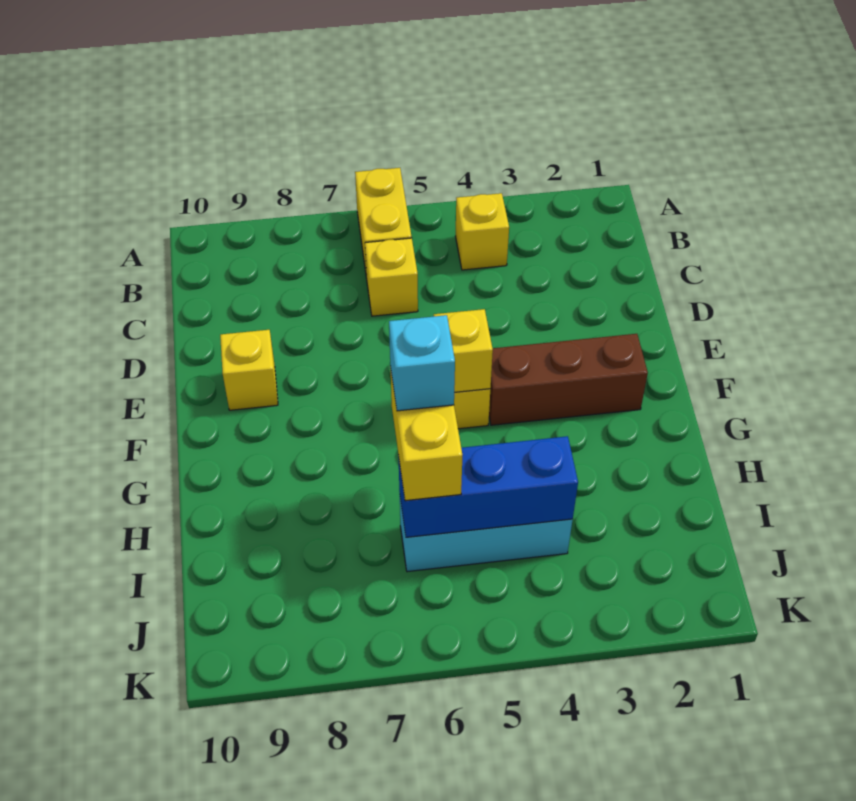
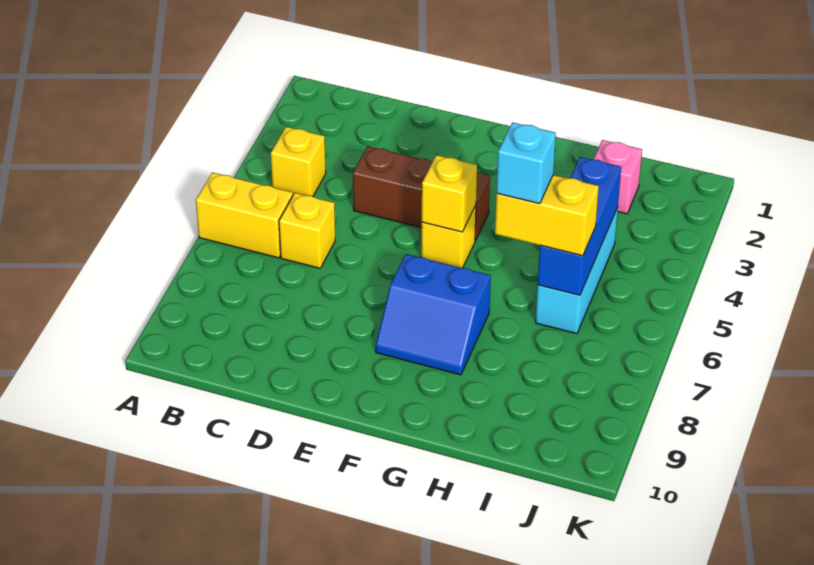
yellow brick E9 level 1 -> none
brown brick F2:F4 level 1 -> brown brick D4:F4 level 1
none -> blue slope F7:G8 level 1 top 7
none -> pink brick I2 level 1

